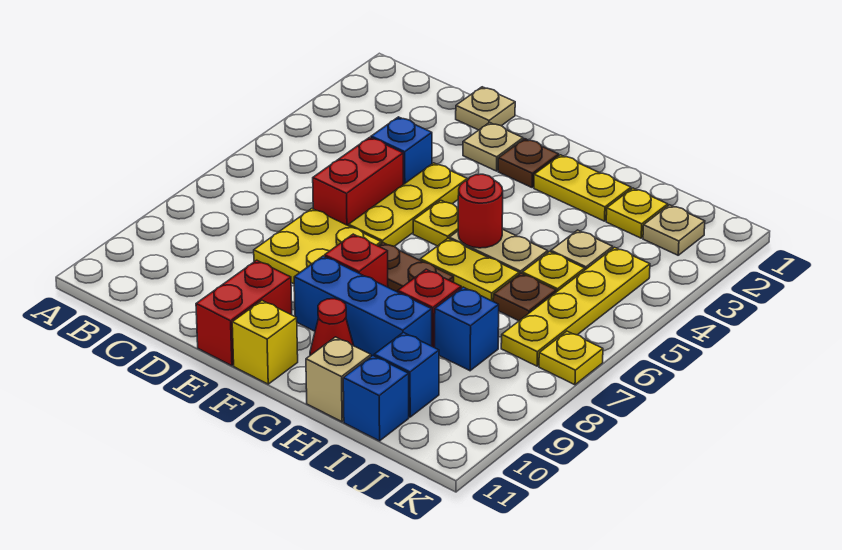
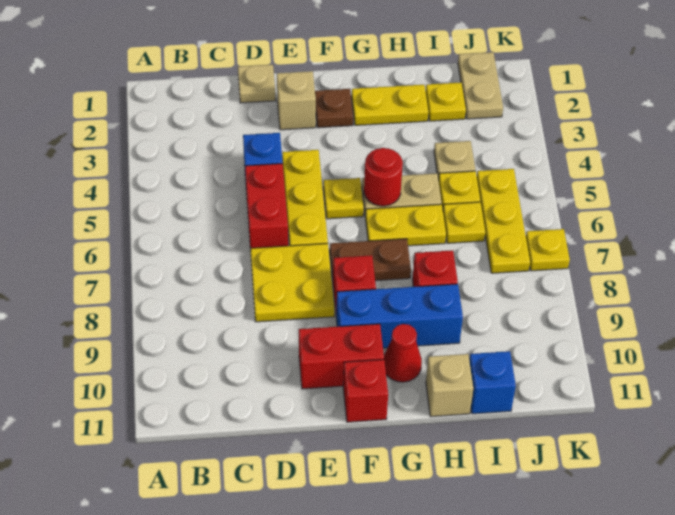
tan plate E2 level 1 -> tan brick E2 level 1
red brick E10:E11 level 1 -> red brick E10:F10 level 1
yellow brick F11 level 1 -> red brick F11 level 1
brown plate I6 level 1 -> yellow plate I6 level 1
blue brick I8 level 1 -> none
blue brick I10 level 1 -> none
tan plate J2 level 1 -> tan plate J1:J2 level 1
yellow plate J4:J7 level 1 -> yellow plate J5:J7 level 1

